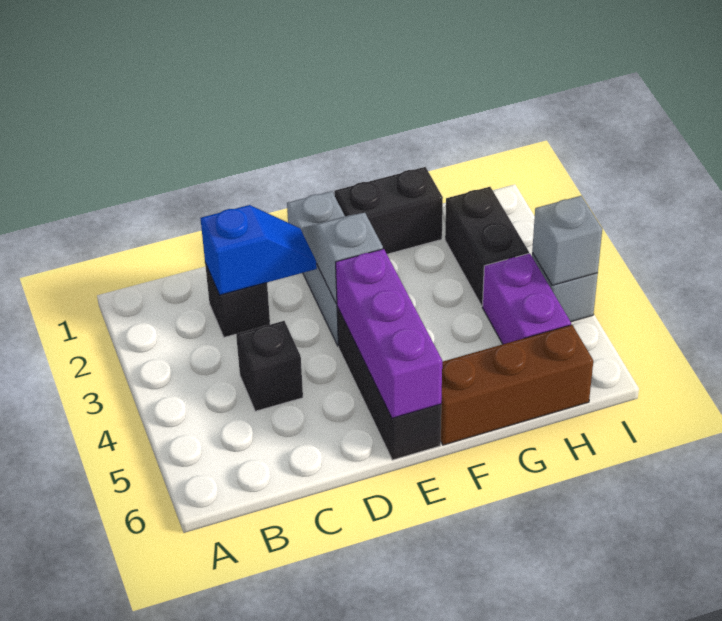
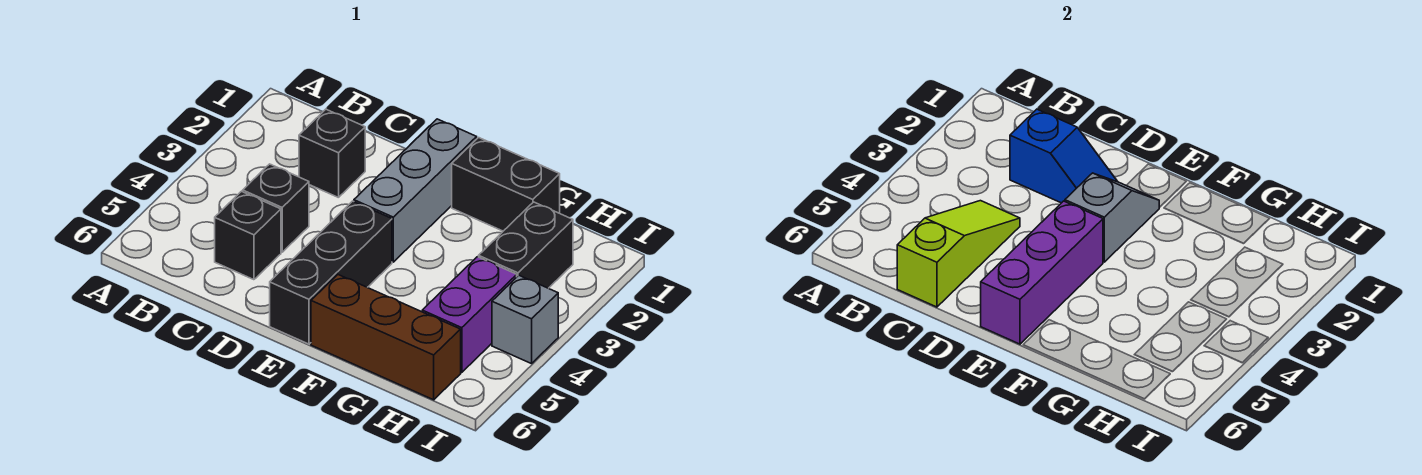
none -> lime slope C4:C6 level 2 top 6
none -> black brick C5 level 1
grey brick I4 level 2 -> none

